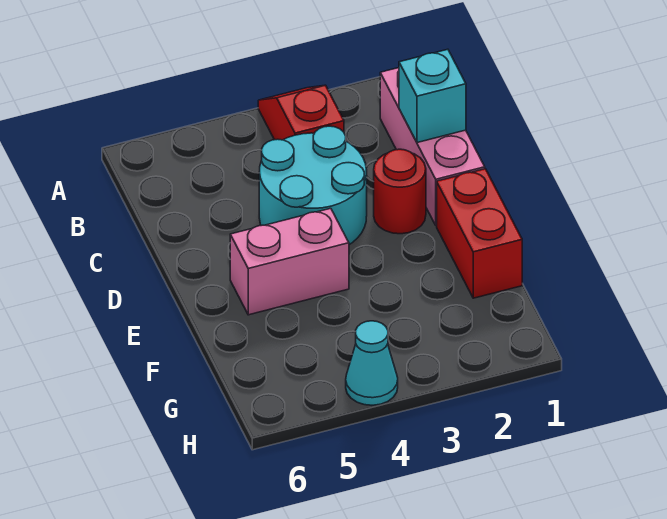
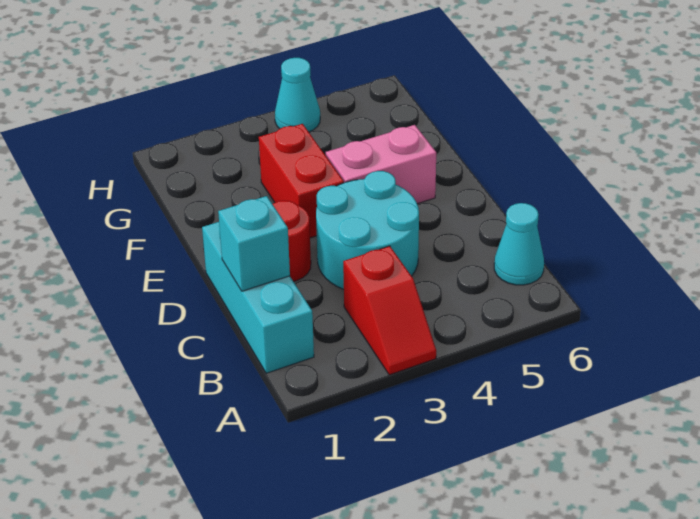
pink brick B1:D1 level 1 -> cyan brick B1:D1 level 1
none -> cyan cone B6 level 1
red brick E1:F1 level 1 -> red brick E3:F3 level 1

